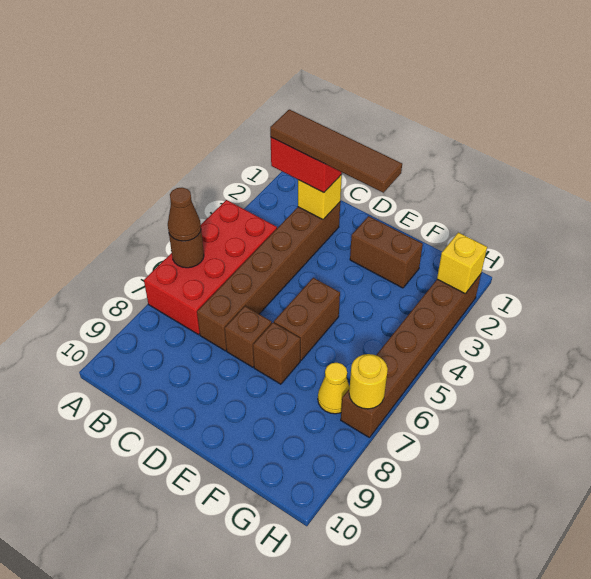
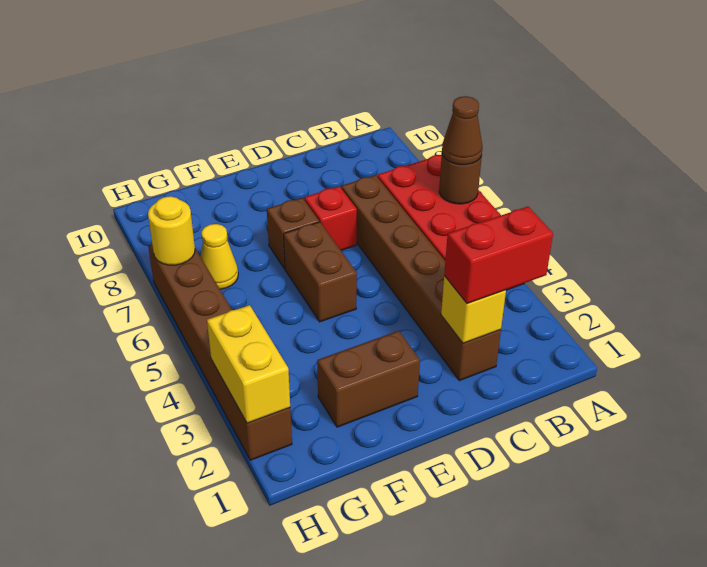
brown tile B2:E2 level 4 -> none
brown brick D7 level 1 -> red brick D7 level 1
yellow brick H2 level 2 -> yellow brick H2:H3 level 2

